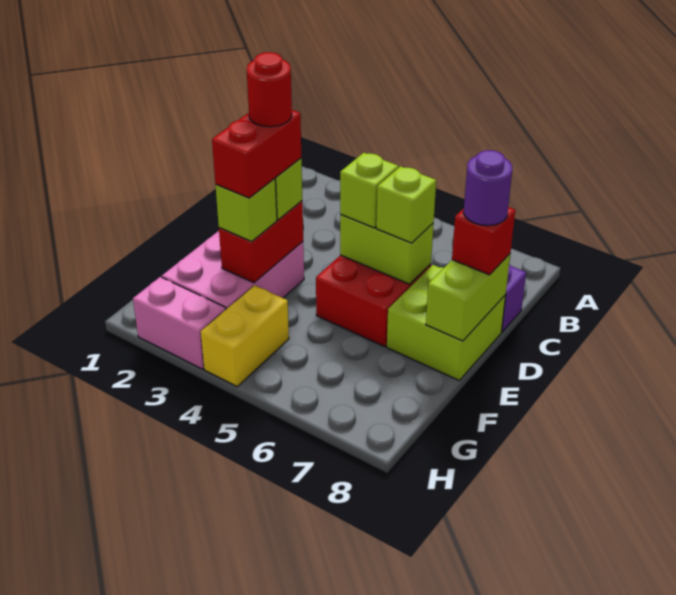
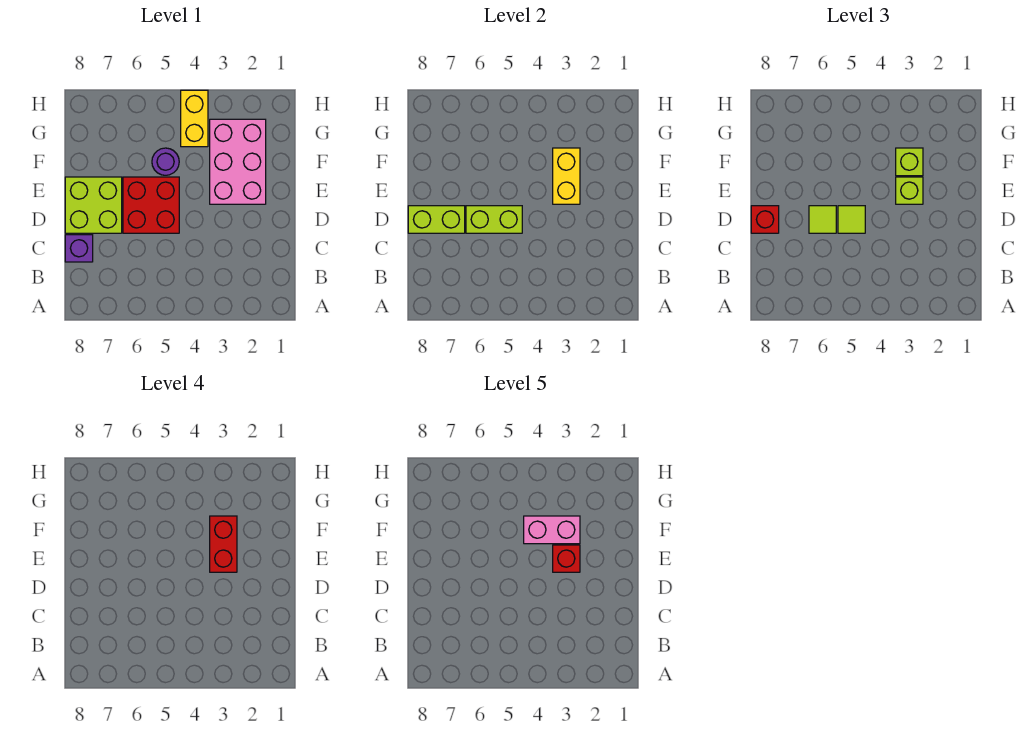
lime brick D5 level 3 -> lime tile D5 level 3
lime brick D6 level 3 -> lime tile D6 level 3
lime brick D8:E8 level 2 -> lime brick D7:D8 level 2
purple round brick D8 level 4 -> purple round brick F5 level 1
red brick E3:F3 level 2 -> yellow brick E3:F3 level 2
red round brick E3 level 5 -> red brick E3 level 5
pink brick H2:H3 level 1 -> pink brick F3:F4 level 5

